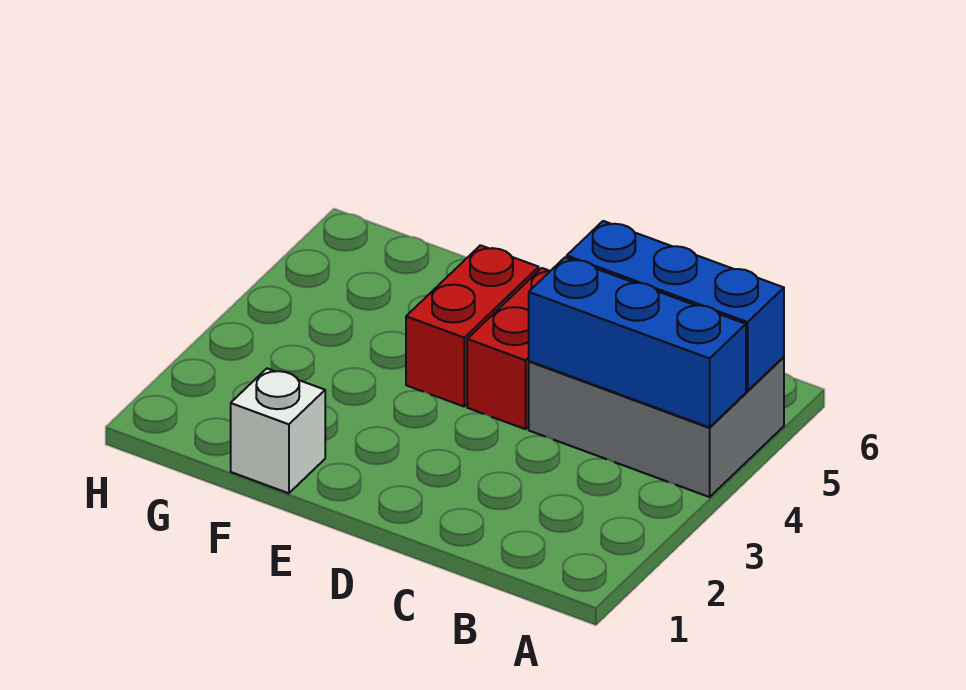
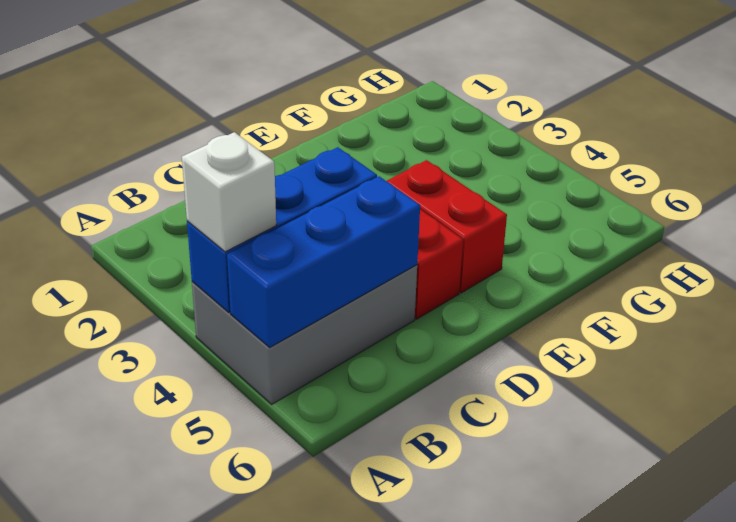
white brick F1 level 1 -> white brick A4 level 3

